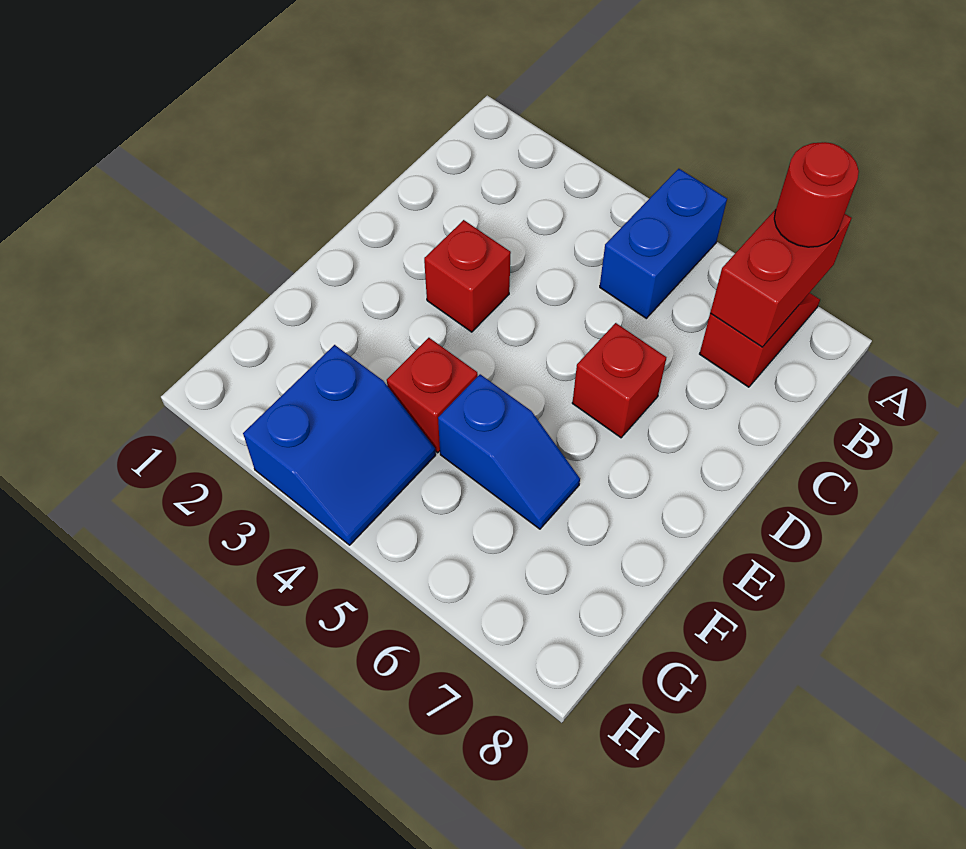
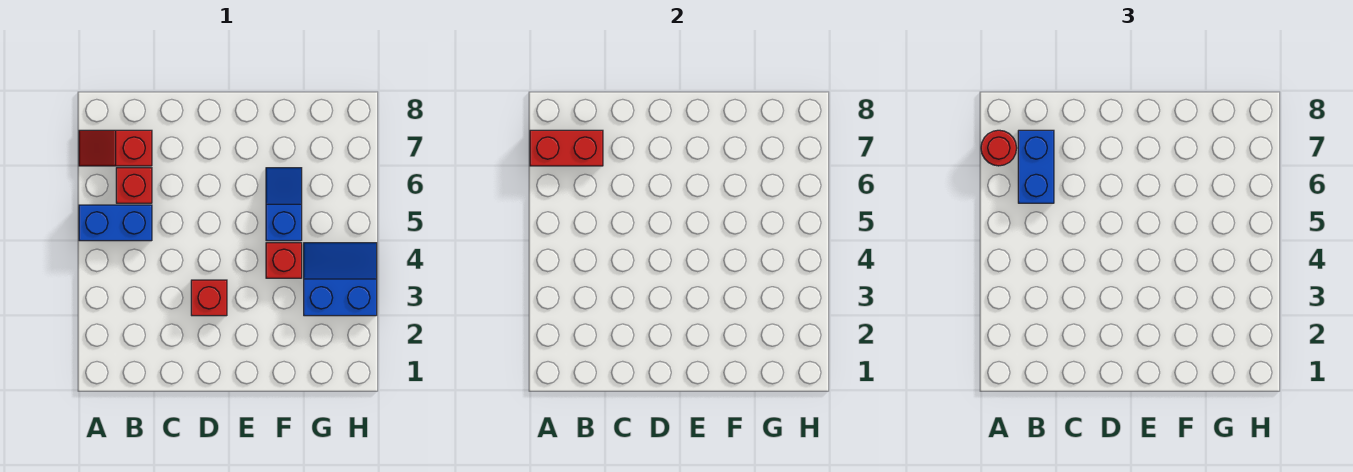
none -> blue brick B6:B7 level 3
red brick D6 level 1 -> red brick B6 level 1

